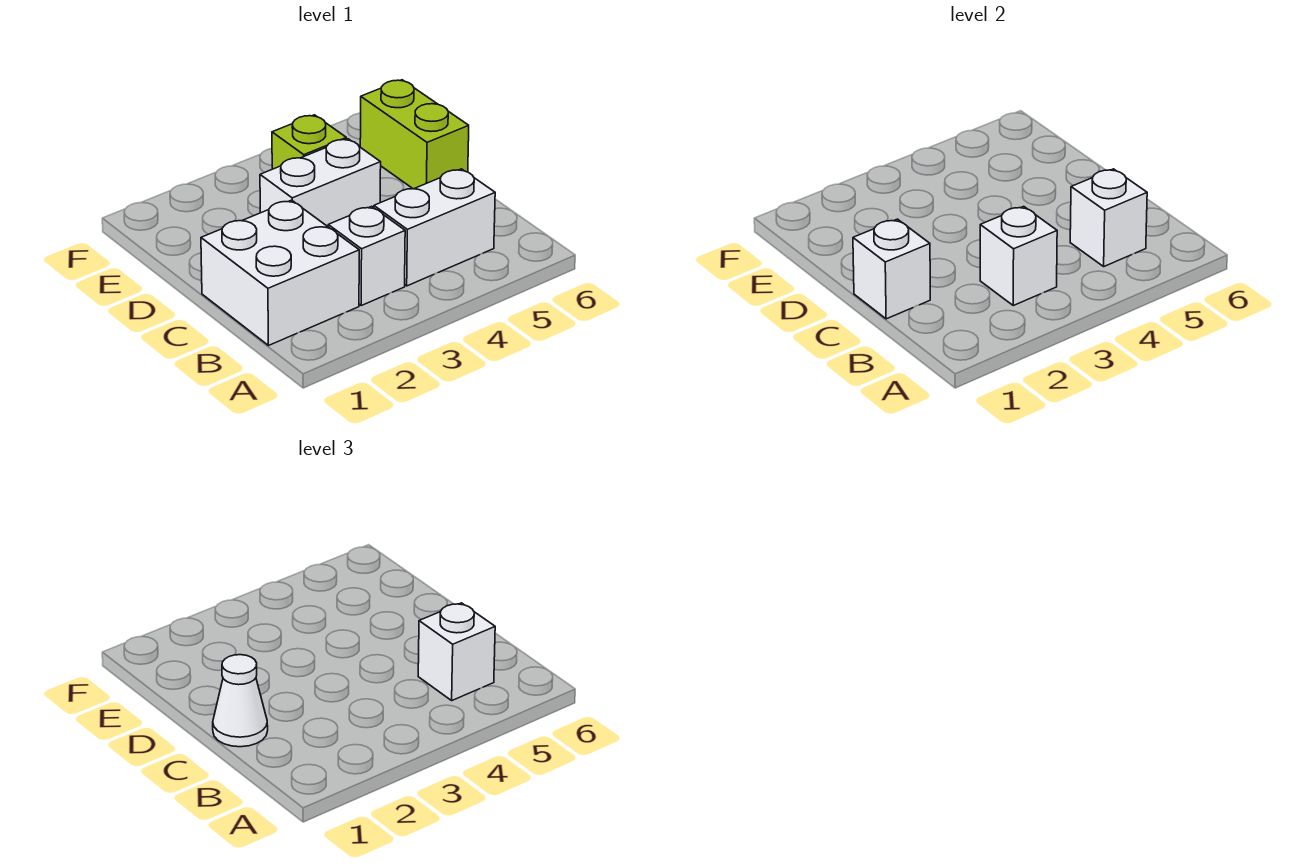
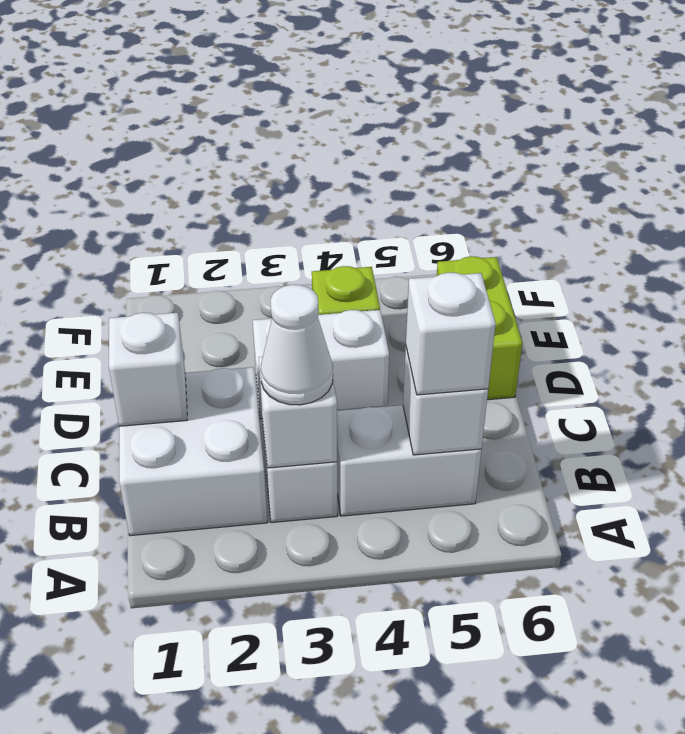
white cone C1 level 3 -> white cone B3 level 3

